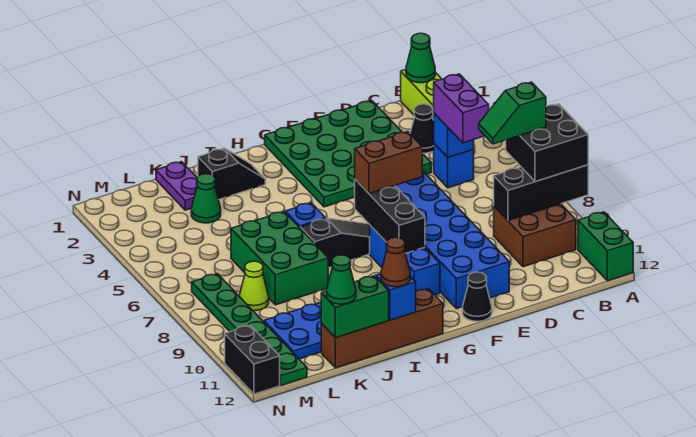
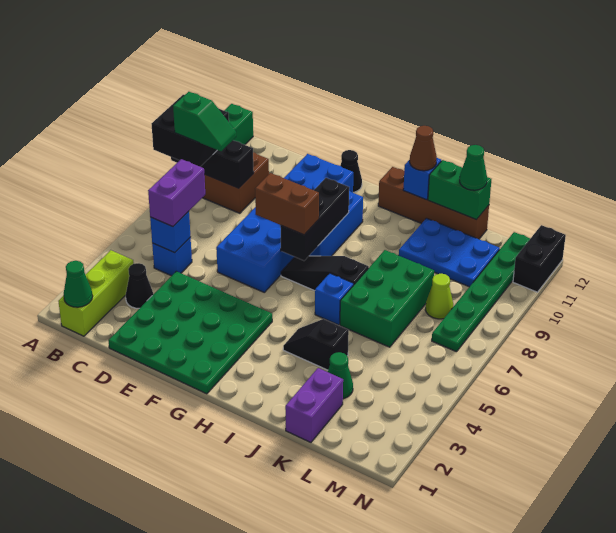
black slope I2:J2 level 1 top J -> black slope I4:J4 level 1 top J
purple plate K1:K2 level 1 -> purple brick K1:K2 level 1

